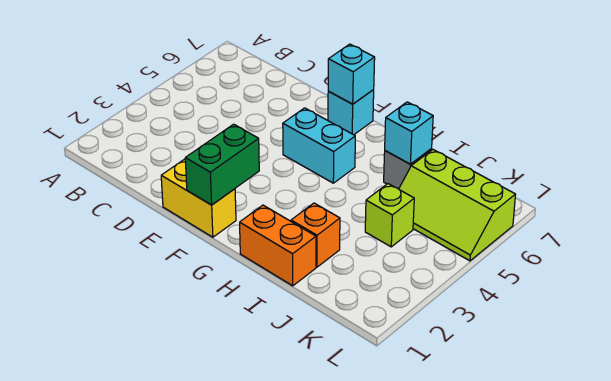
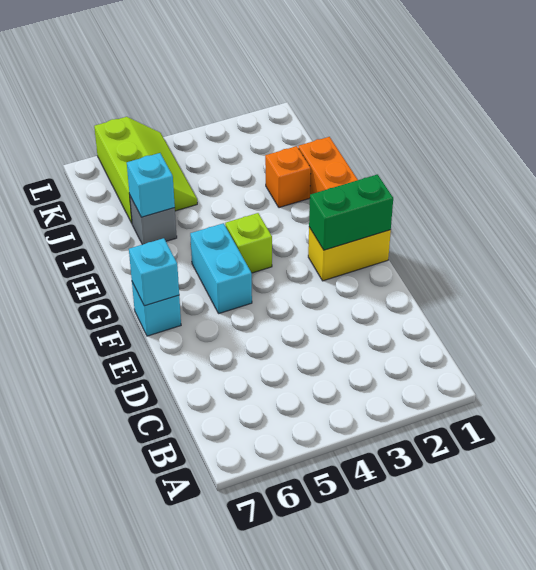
yellow brick E1:F1 level 1 -> yellow brick F1:F2 level 1
lime brick J4 level 1 -> lime brick G4 level 1

